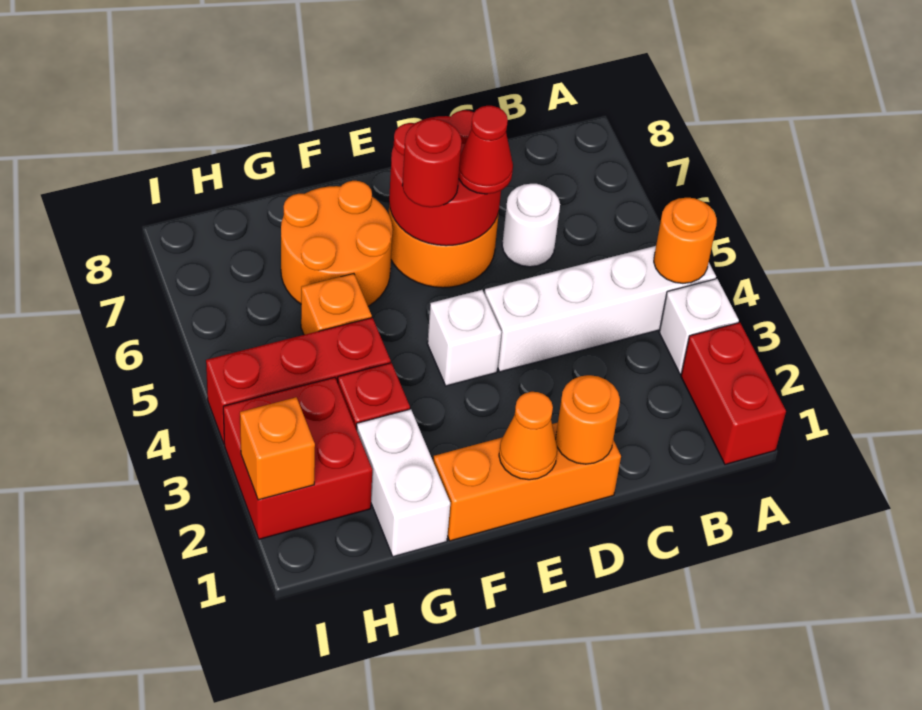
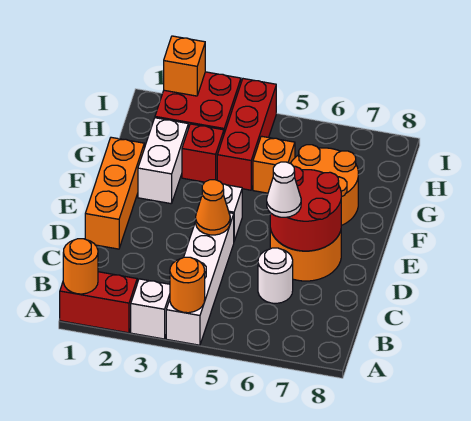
orange round brick D1 level 2 -> orange round brick A1 level 2
red cone D6 level 3 -> white cone D6 level 3
orange cone E1 level 2 -> orange cone D4 level 2
red round brick E6 level 3 -> none
white brick G1:G2 level 1 -> white brick F2:G2 level 1

